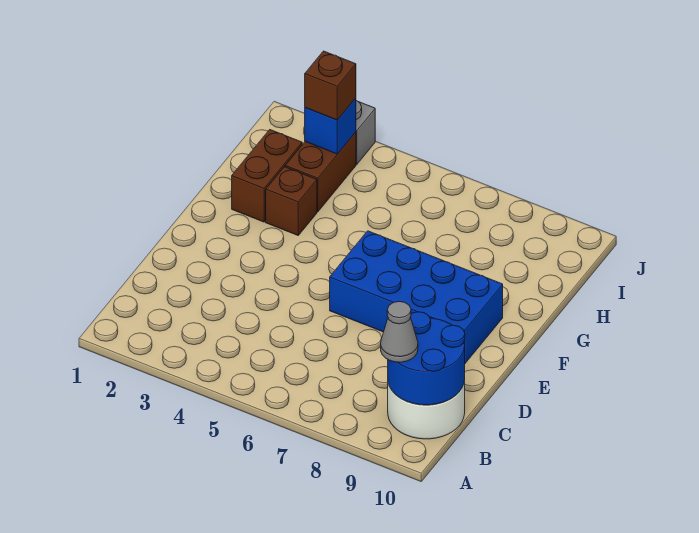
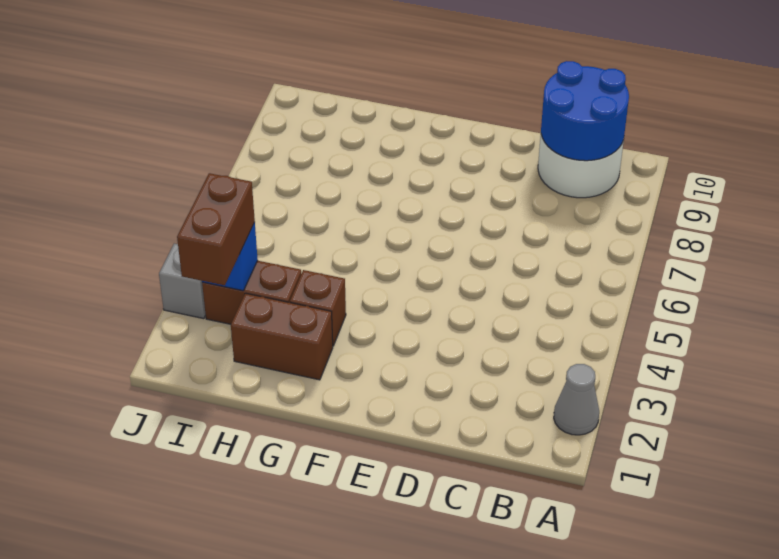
grey cone B9 level 3 -> grey cone A2 level 1
blue brick E6:F9 level 1 -> none
brown brick I3 level 3 -> brown brick I2:I3 level 3

